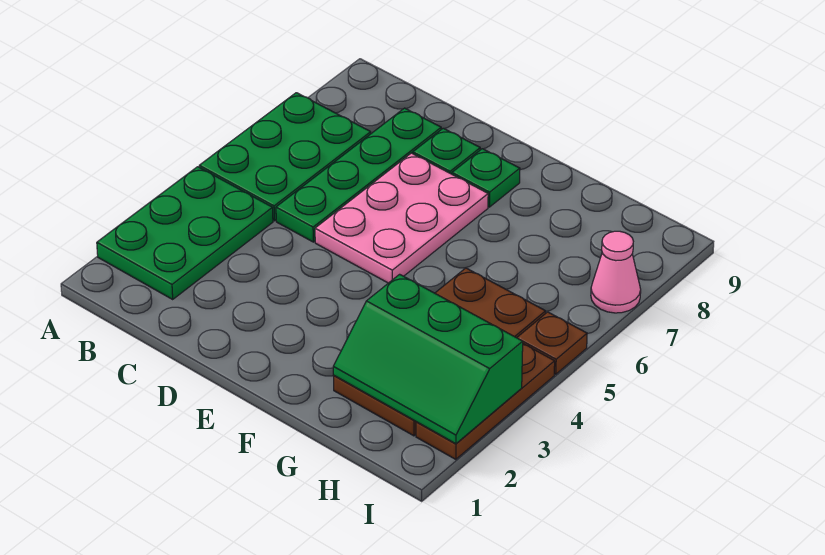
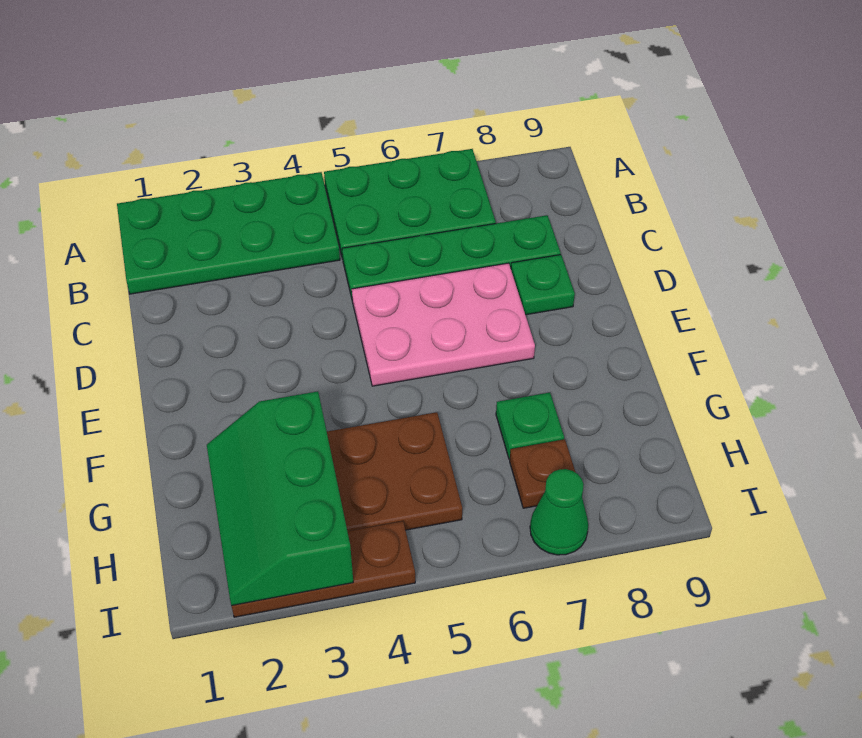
green plate A2:B4 level 1 -> green plate A1:B4 level 1
green plate E8 level 1 -> green plate G7 level 1
brown plate I5 level 1 -> brown plate H7 level 1
pink cone I7 level 1 -> green cone I7 level 1

